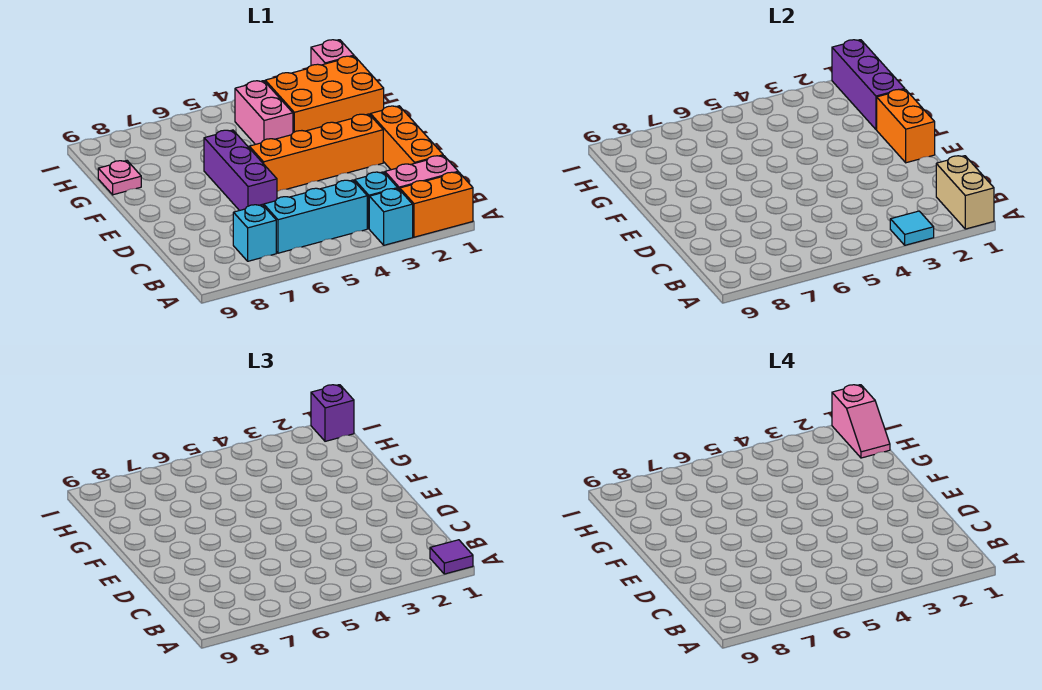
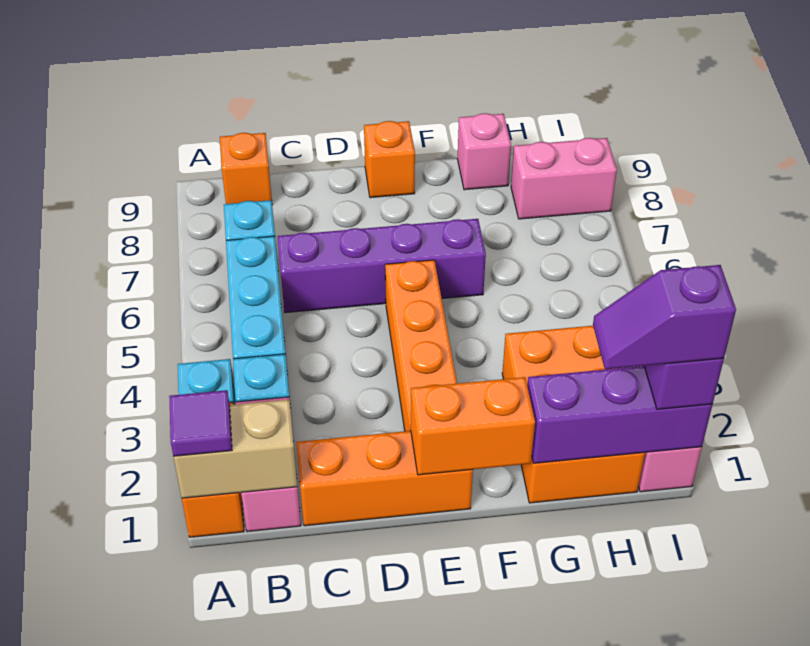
cyan tile A3 level 2 -> none
none -> orange brick B9 level 1
purple brick D6:F6 level 1 -> purple brick C6:F6 level 1
none -> orange brick E9 level 1
pink brick G4:H4 level 1 -> pink brick H8:I8 level 1
pink plate G9 level 1 -> pink brick G9 level 1
pink slope H1:I1 level 4 top I -> purple slope H1:I1 level 4 top I

